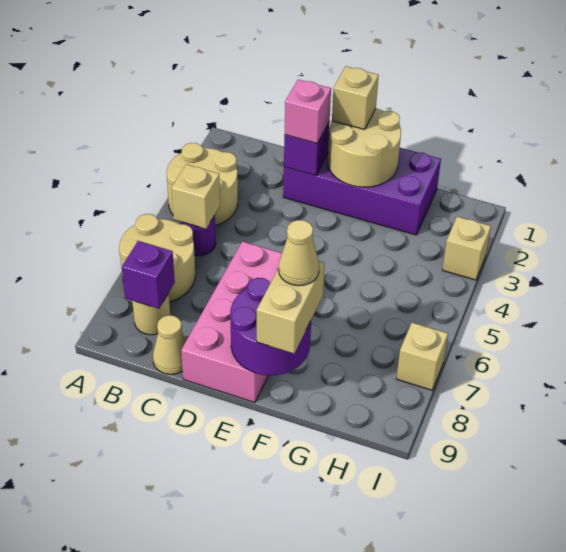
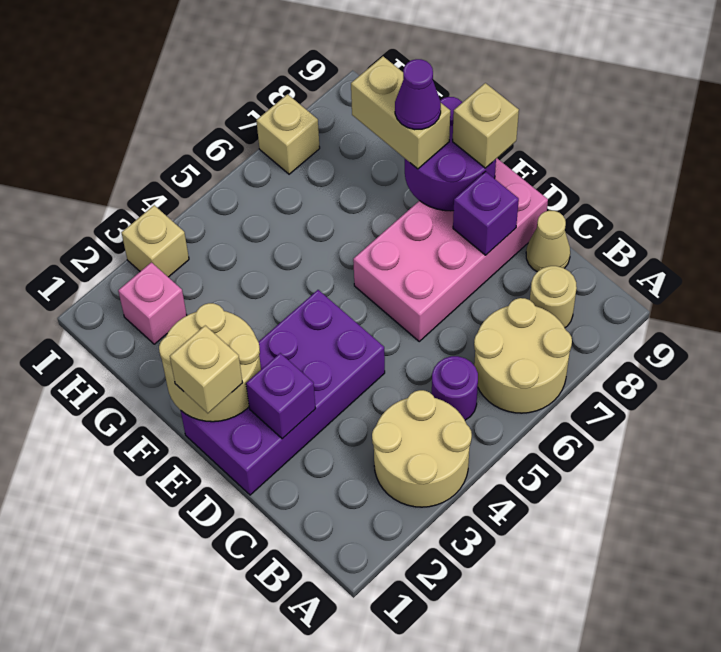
tan brick B5 level 2 -> tan brick E9 level 3
purple brick B8 level 2 -> purple brick D8 level 2
purple brick D1:G2 level 1 -> purple brick D1:E4 level 1
pink brick D2 level 3 -> pink brick H2 level 1
tan brick F8:F9 level 3 -> tan brick F8:G8 level 3
tan cone F8 level 4 -> purple cone F8 level 4

